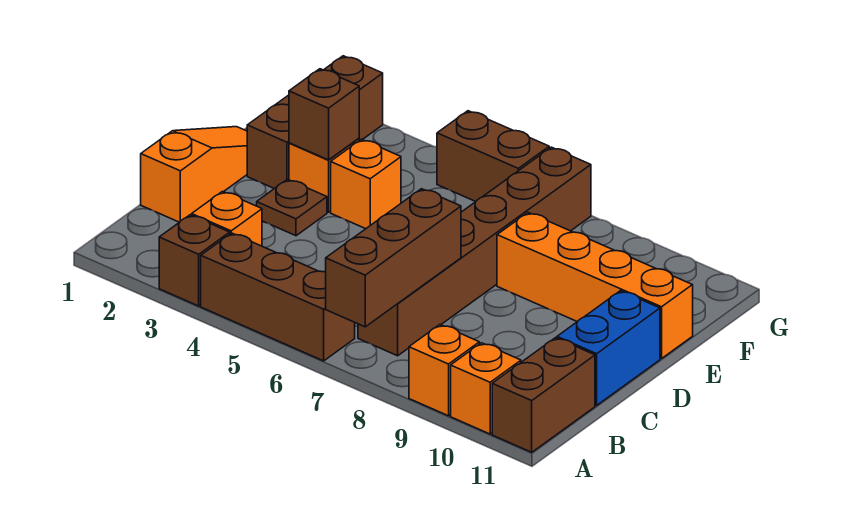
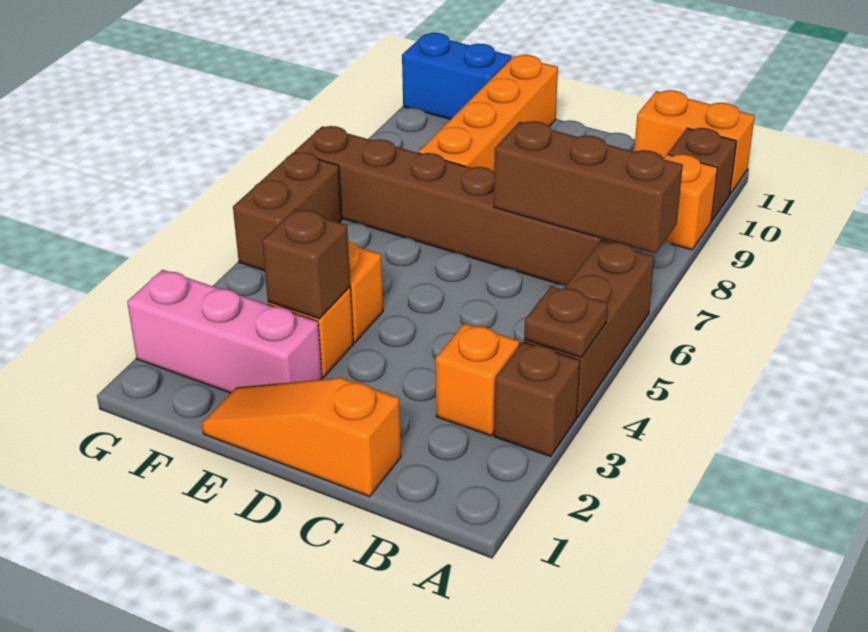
orange brick A10 level 1 -> brown brick A10 level 1
brown brick A11:B11 level 1 -> orange brick A11:B11 level 1
blue brick C11:D11 level 1 -> blue brick F11:G11 level 1
brown plate D3 level 1 -> brown plate A4 level 2
brown brick E2:G2 level 1 -> pink brick E2:G2 level 1

